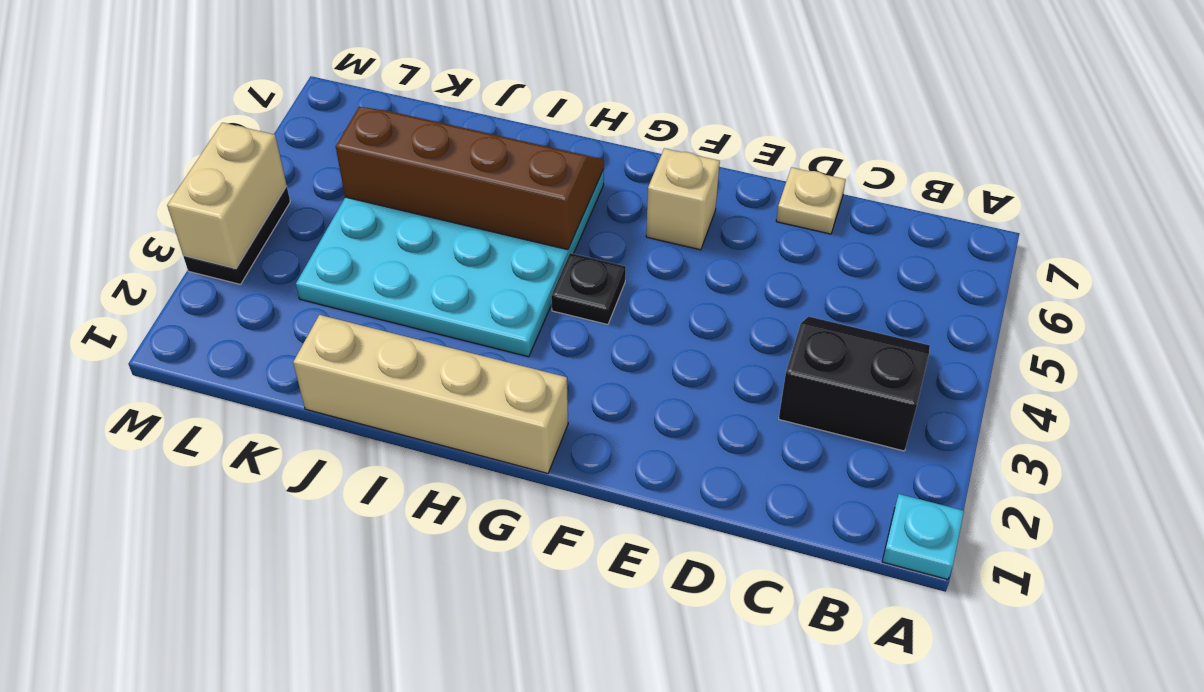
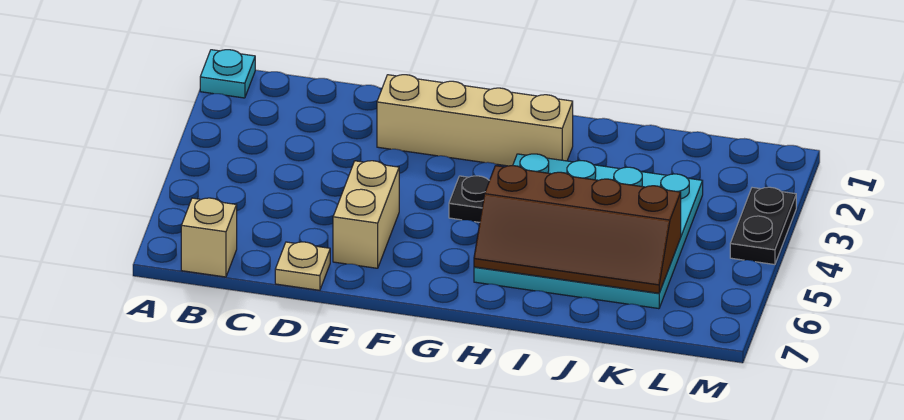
black slope B3:C4 level 1 top 3 -> none
tan brick F6 level 1 -> tan brick B7 level 1
tan brick G1:J1 level 1 -> tan brick E2:H2 level 1
tan brick M3:M4 level 2 -> tan brick E5:E6 level 1

